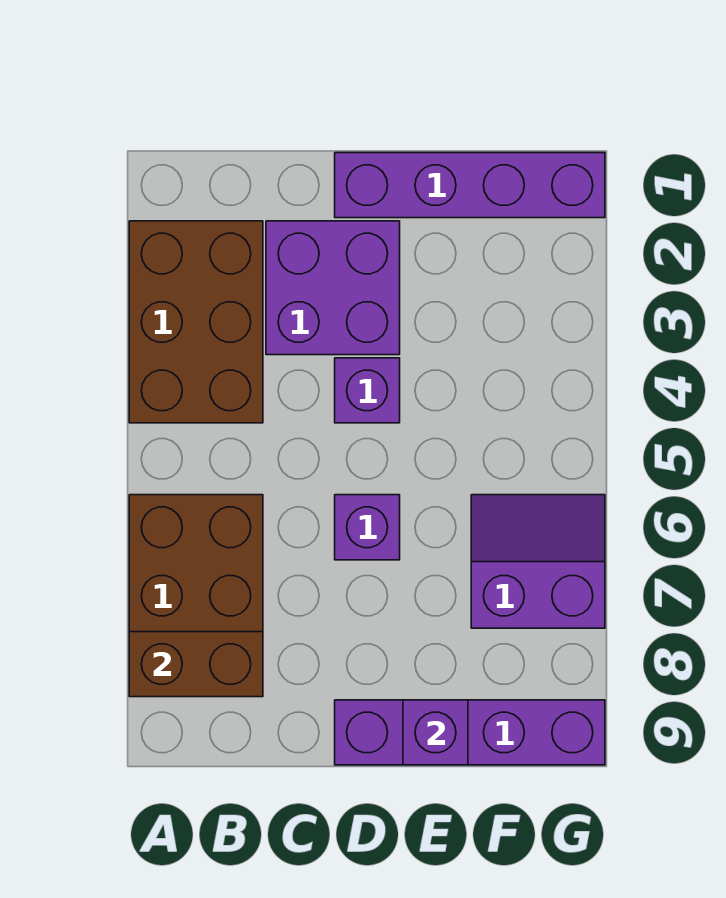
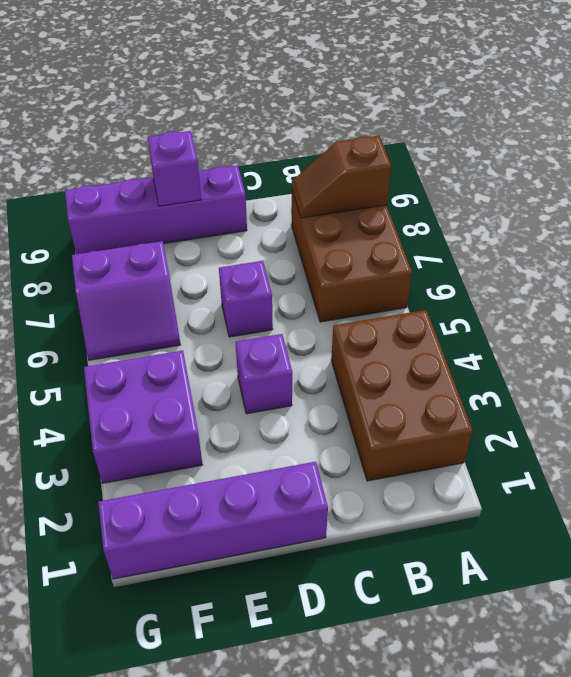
brown brick A8:B8 level 2 -> brown slope A8:B8 level 2 top A
purple brick C2:D3 level 1 -> purple brick F3:G4 level 1

